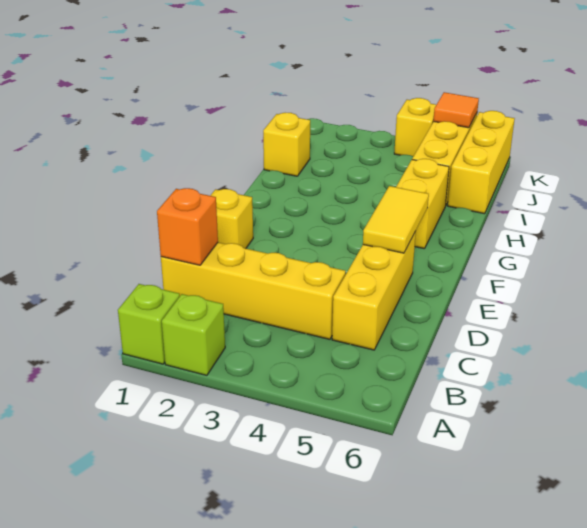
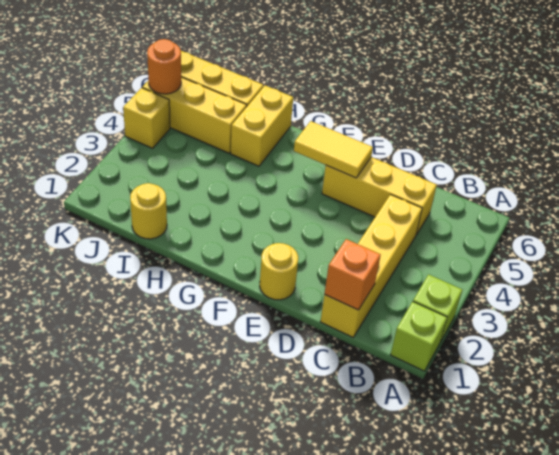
yellow brick E1 level 1 -> yellow round brick E1 level 1
yellow brick G5:H5 level 1 -> yellow brick H5:H6 level 1
yellow brick I1 level 1 -> yellow round brick I1 level 1
orange tile K5 level 2 -> orange round brick K5 level 2

